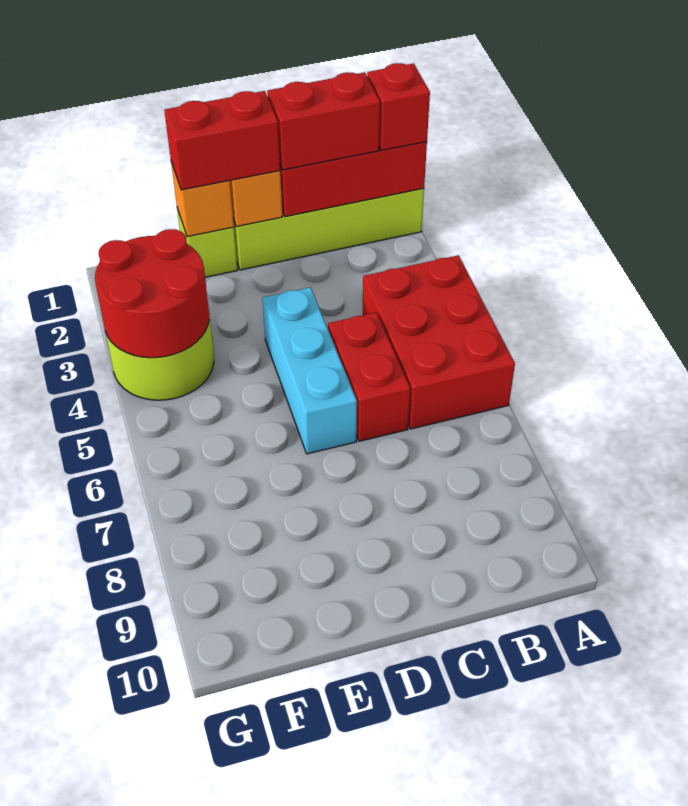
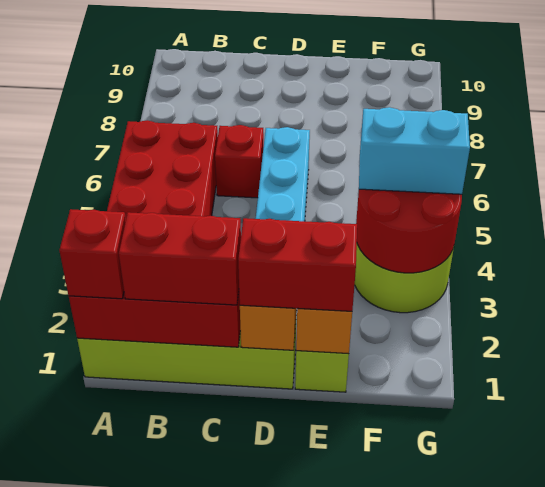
red brick C5:C6 level 1 -> red brick C6 level 1
none -> cyan brick F4:G4 level 3

